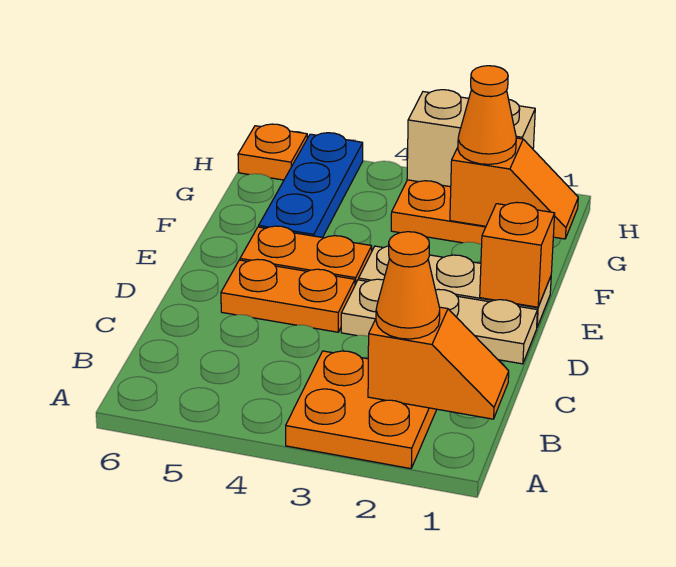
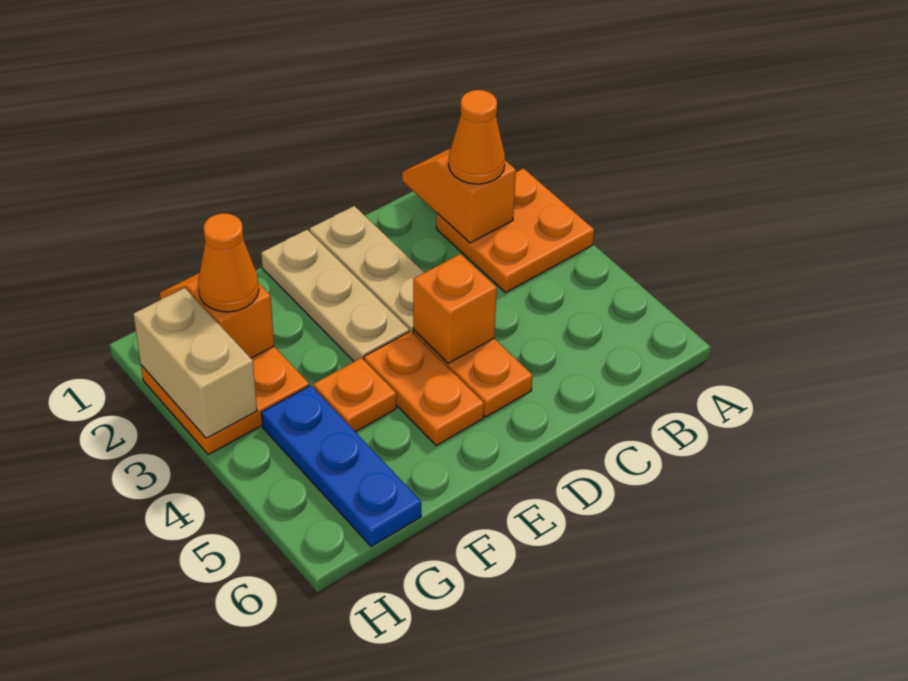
orange brick E1 level 2 -> orange brick D4 level 2
blue plate F5:H5 level 1 -> blue plate G4:G6 level 1
orange plate H6 level 1 -> orange plate F4 level 1

